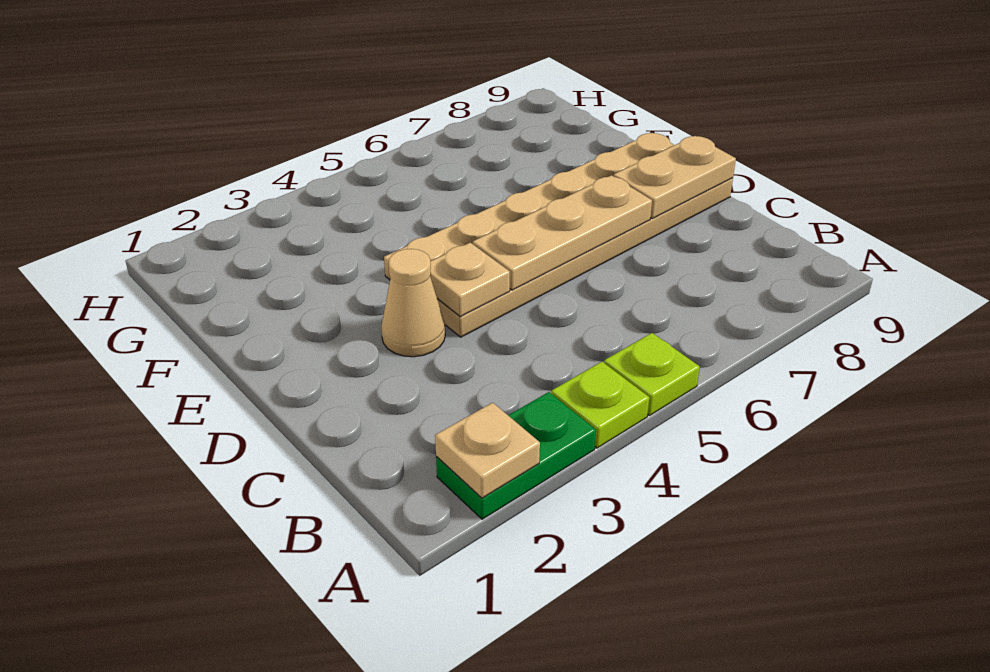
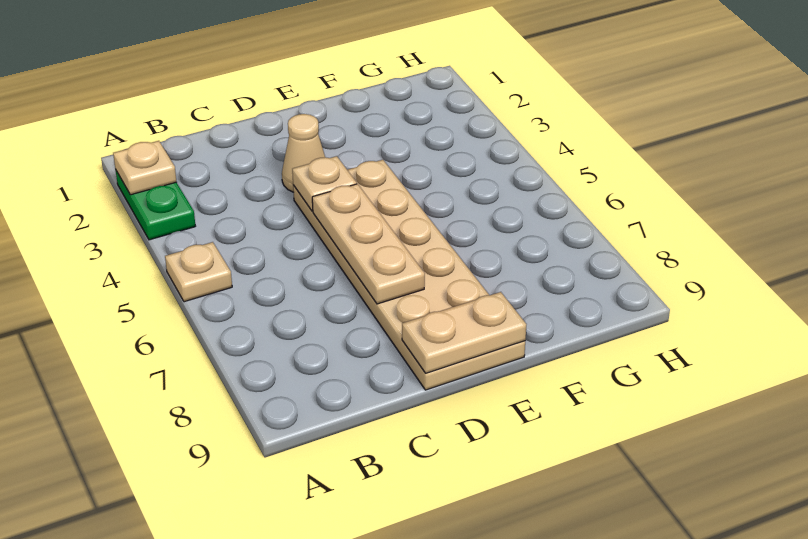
lime plate A4 level 1 -> none
lime plate A5 level 1 -> tan plate A5 level 1
tan plate D8:D9 level 2 -> tan plate D9:E9 level 2

